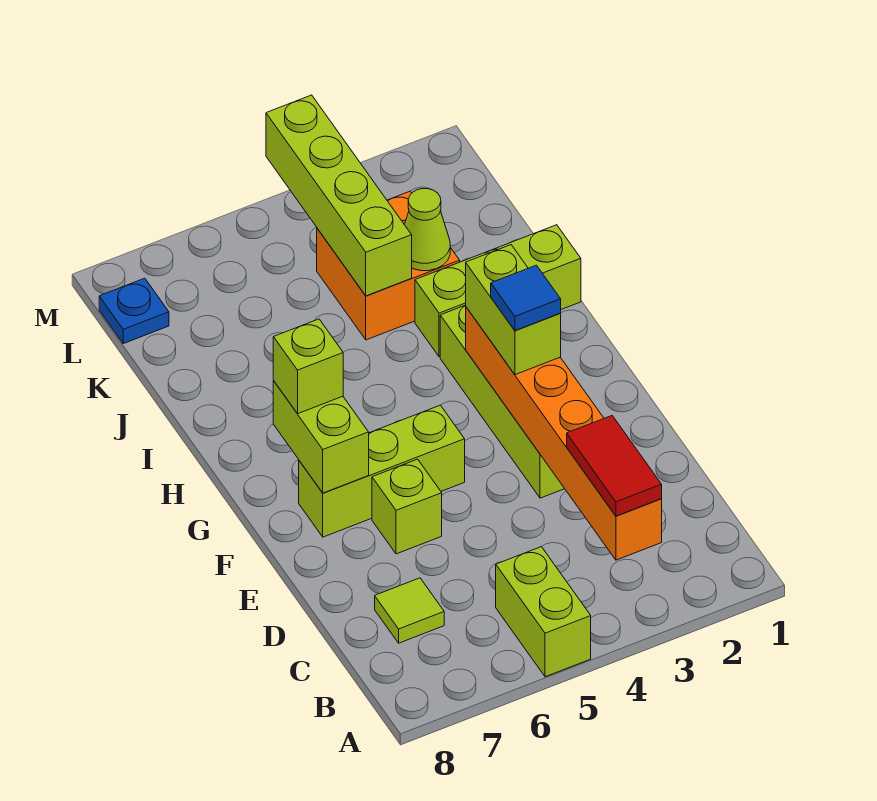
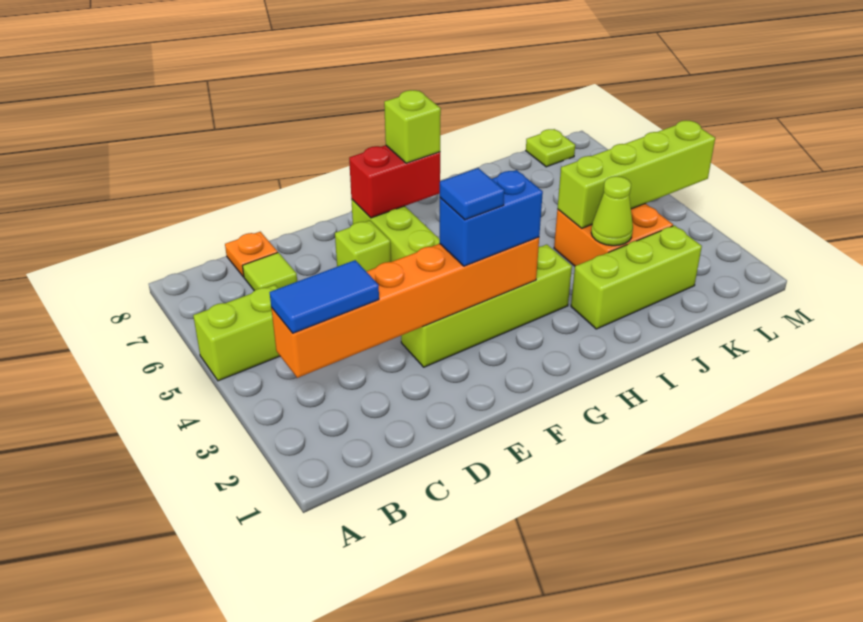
red tile B3:C3 level 3 -> blue tile B3:C3 level 3
none -> orange plate C8 level 1
lime brick F3:G3 level 3 -> blue brick F3:G3 level 3
lime brick F7:G7 level 2 -> red brick F7:G7 level 2
lime brick I1:I3 level 1 -> lime brick I2:K2 level 1
blue plate L8 level 1 -> lime plate L8 level 1

